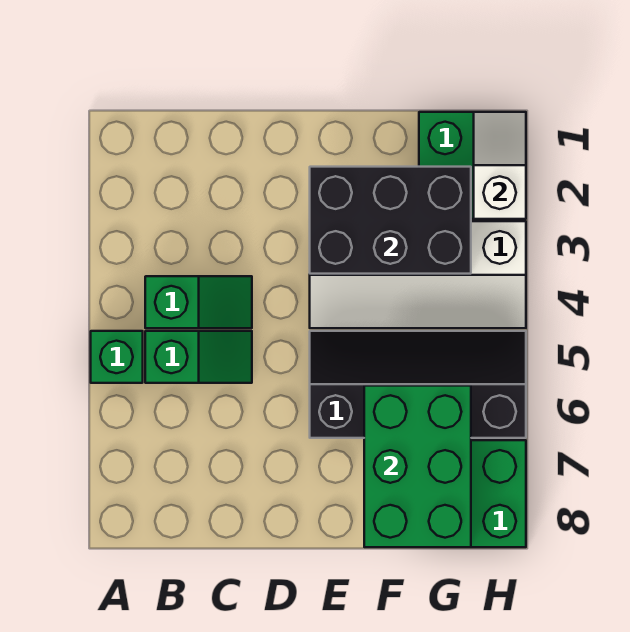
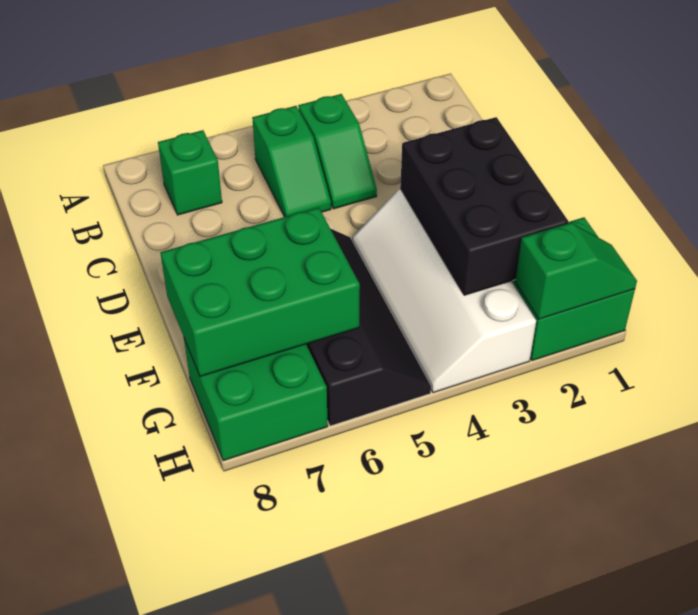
green brick A5 level 1 -> green brick B7 level 1
white slope H1:H2 level 2 top 2 -> green slope H1:H2 level 2 top 2

